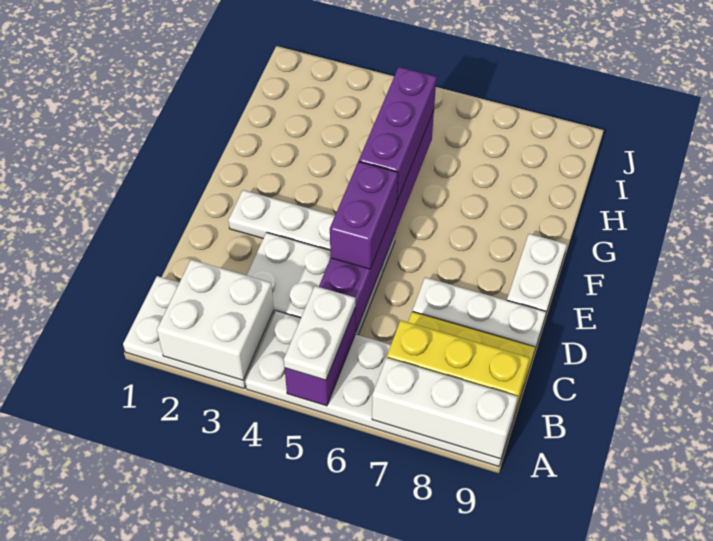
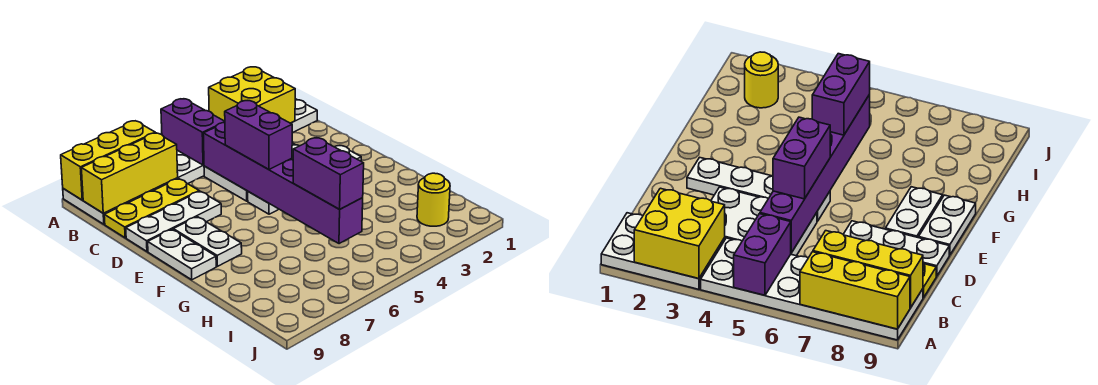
white brick A2:B3 level 2 -> yellow brick A2:B3 level 2
white plate A5:B5 level 3 -> white plate E8:F8 level 1
white brick A7:A9 level 2 -> yellow brick A7:A9 level 2
purple brick F5:H5 level 3 -> purple brick G5:H5 level 3
none -> yellow round brick I2 level 1

